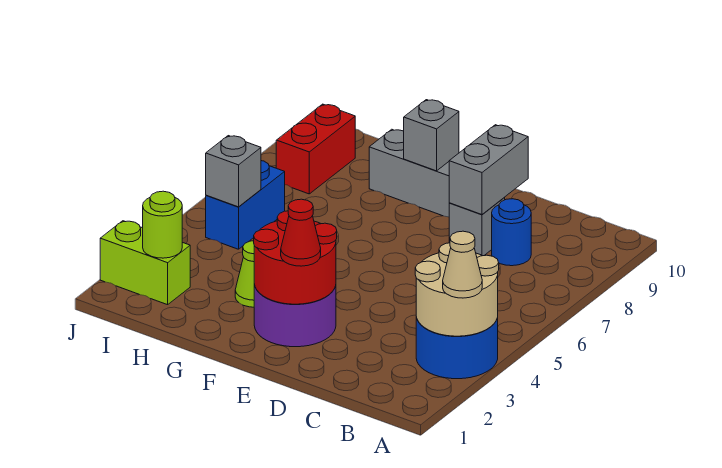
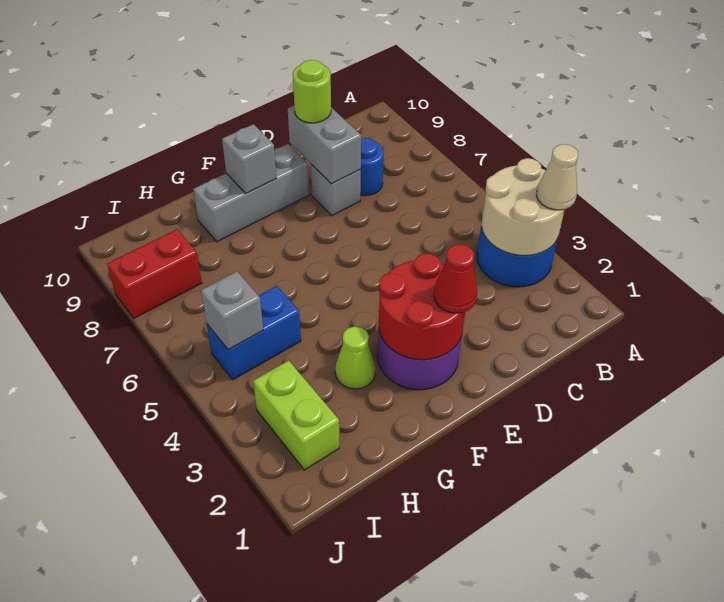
lime brick I2:J2 level 1 -> lime brick I2:I3 level 1
lime round brick I2 level 2 -> lime round brick D9 level 3
blue brick I5:I6 level 1 -> blue brick H5:I5 level 1
red brick I8:I9 level 1 -> red brick I8:J8 level 1

